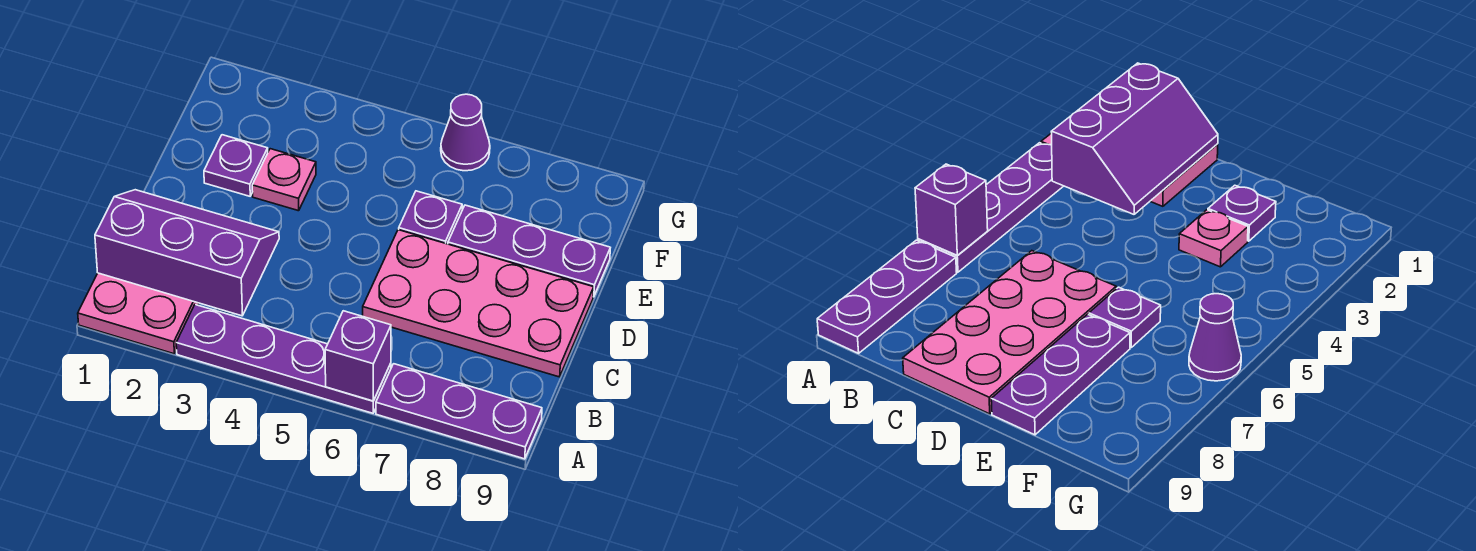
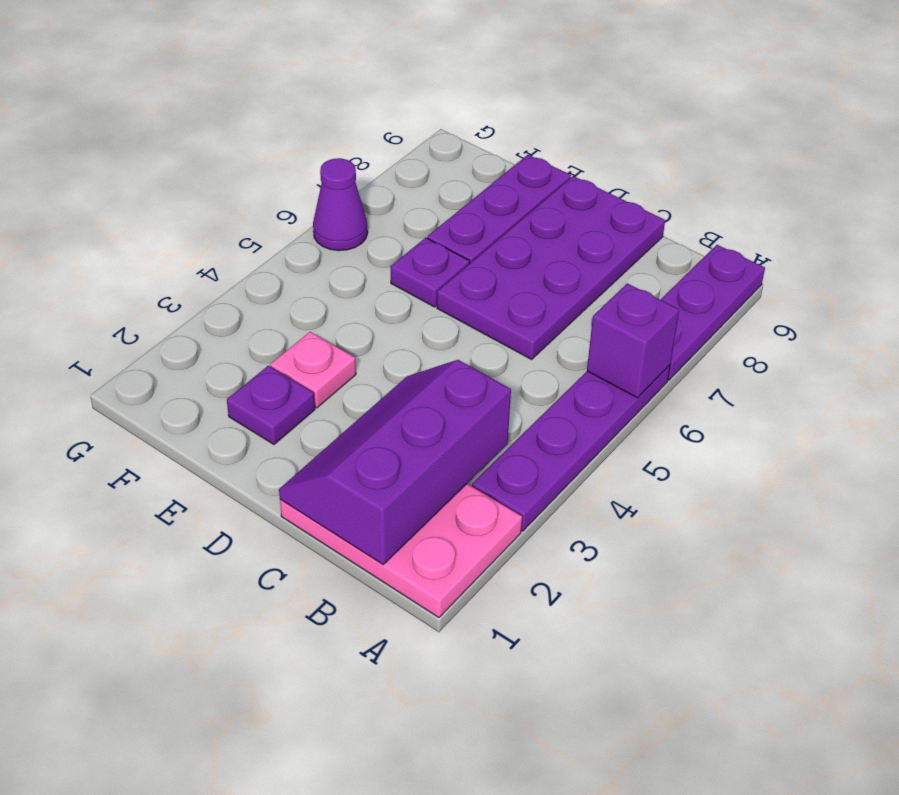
pink plate C6:D9 level 1 -> purple plate C6:D9 level 1

